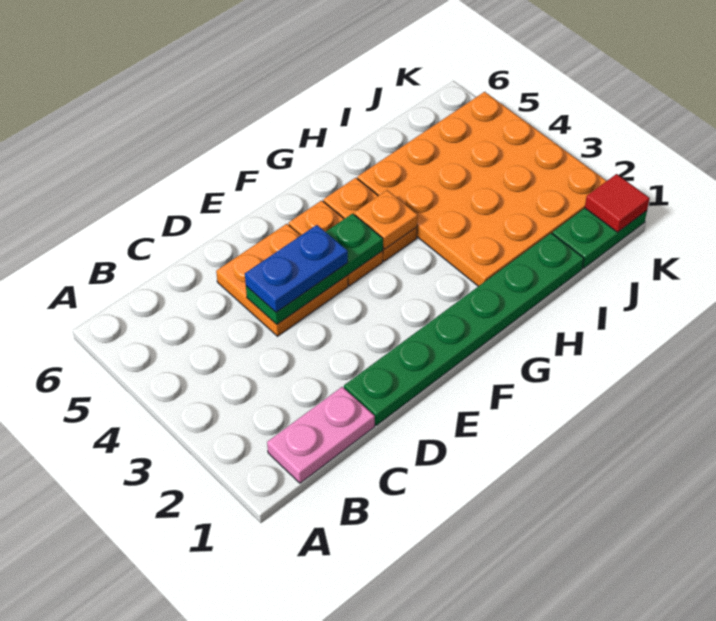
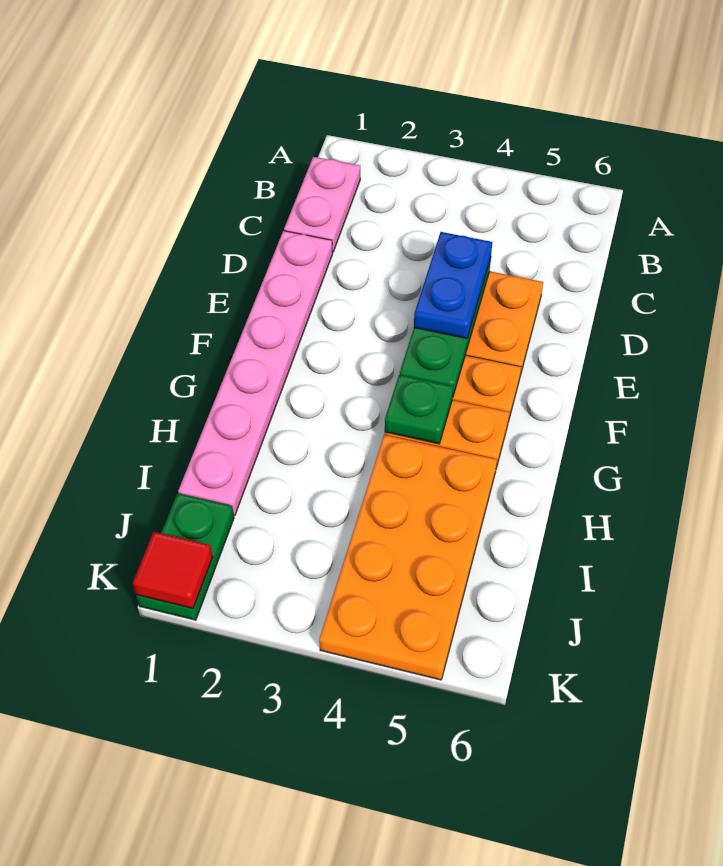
green plate D1:I1 level 1 -> pink plate D1:I1 level 1
orange plate G4 level 2 -> green plate G4 level 2
orange plate H2:K5 level 1 -> orange plate H4:K5 level 1

